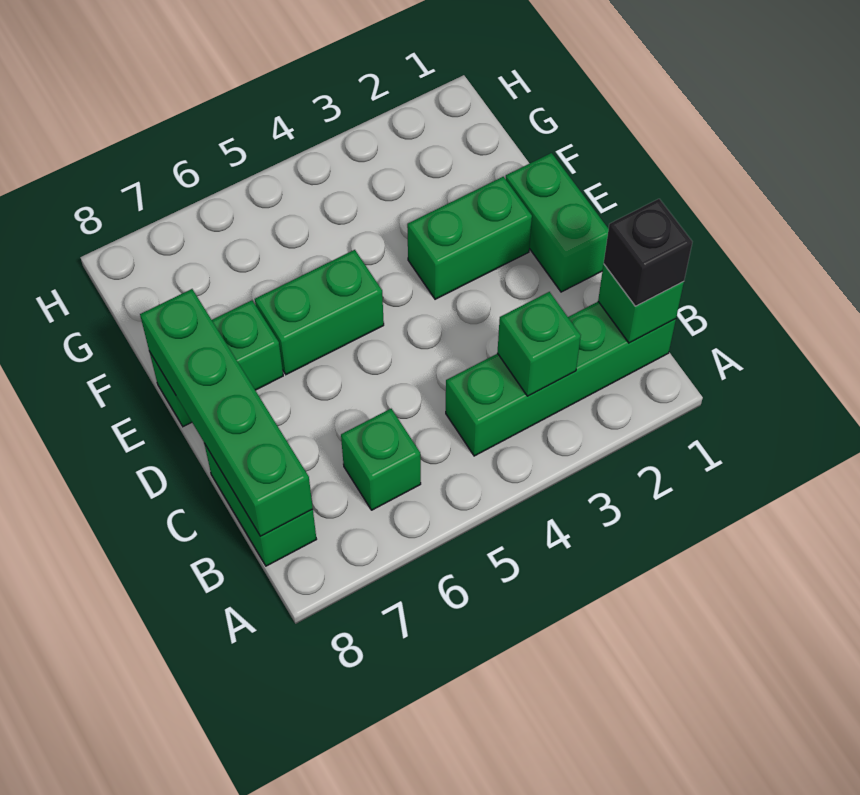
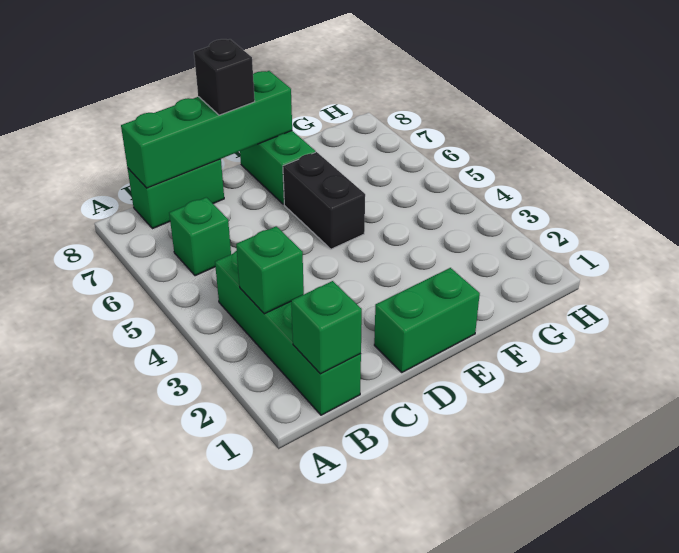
black brick B1 level 3 -> black brick D8 level 3
green brick E2:E3 level 1 -> none
green brick E5:E6 level 1 -> black brick E5:E6 level 1

